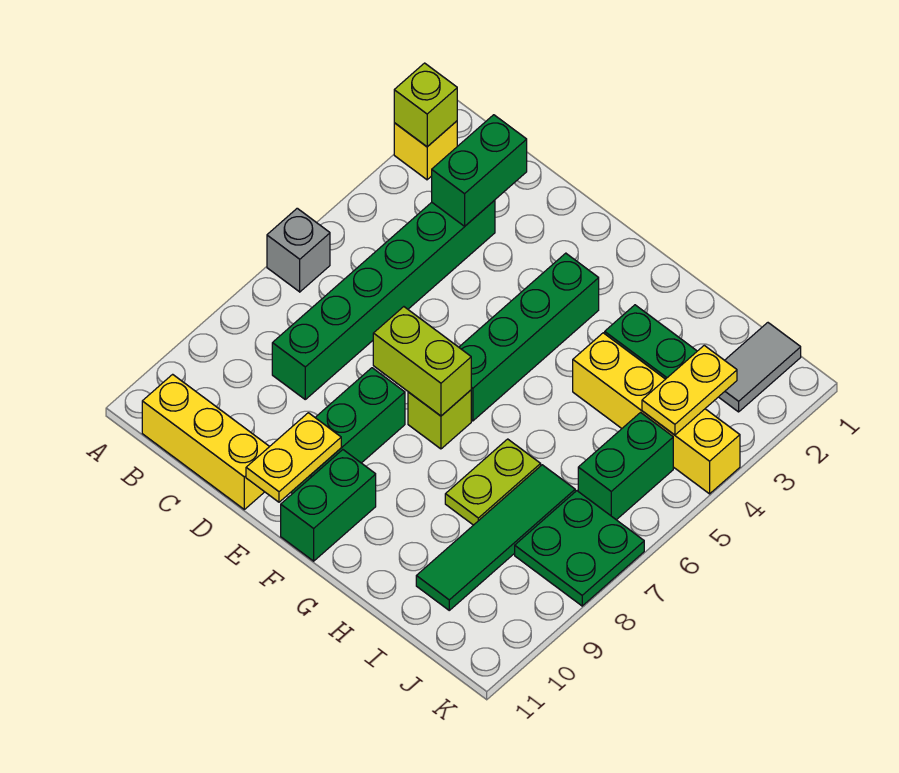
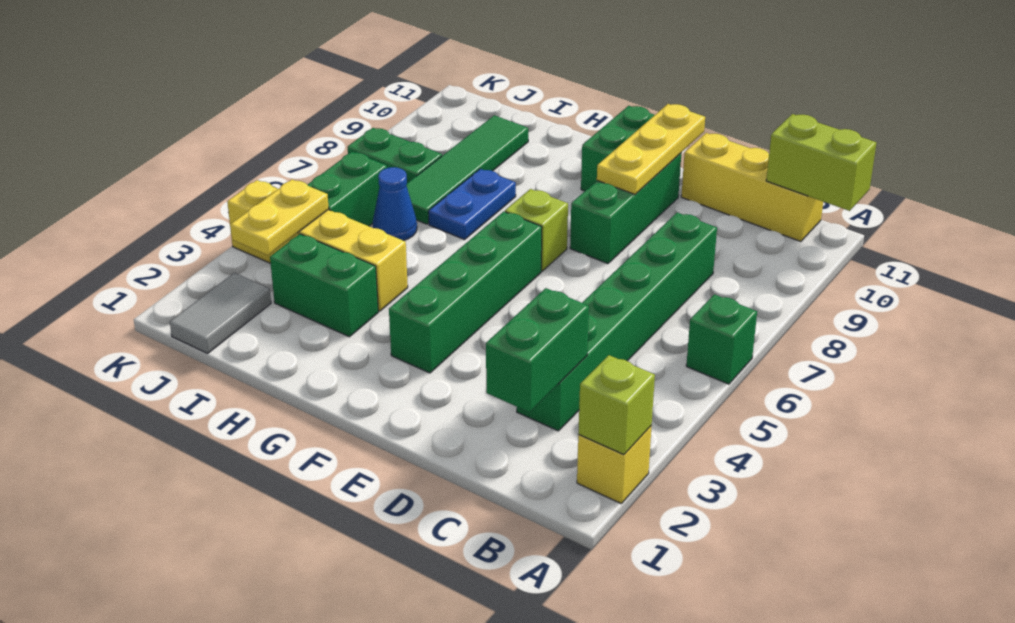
grey brick A6 level 1 -> green brick A6 level 1
lime brick E7:F7 level 2 -> lime brick A11:B11 level 2
yellow plate E10:E11 level 2 -> yellow plate E9:E11 level 2
lime plate H7:H8 level 1 -> blue plate H7:H8 level 1
none -> blue cone I6 level 1
green plate J7:K8 level 1 -> green plate J8:K8 level 1

